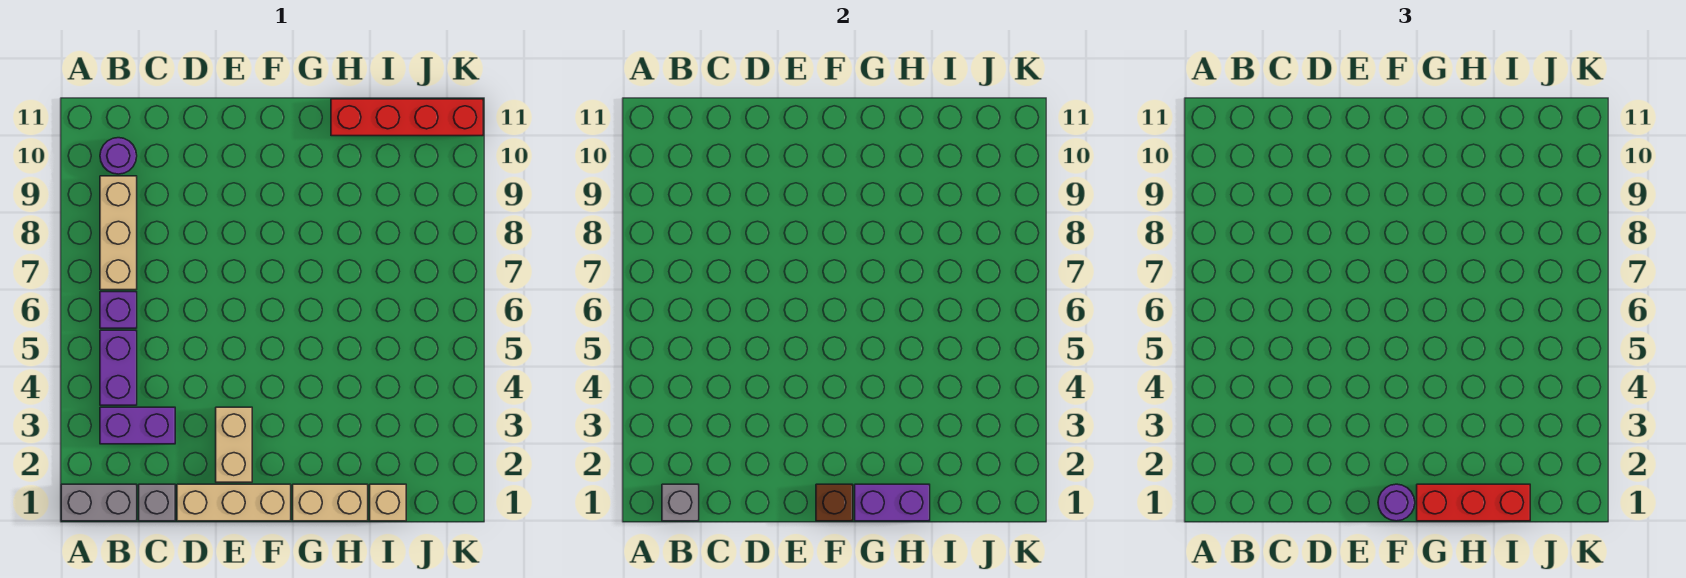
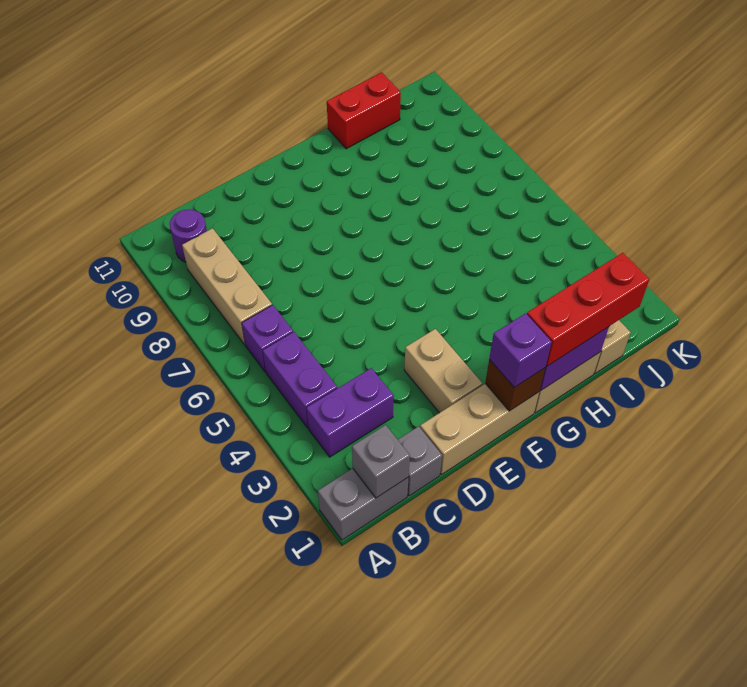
purple round brick F1 level 3 -> purple brick F1 level 3
red brick H11:K11 level 1 -> red brick H11:I11 level 1

